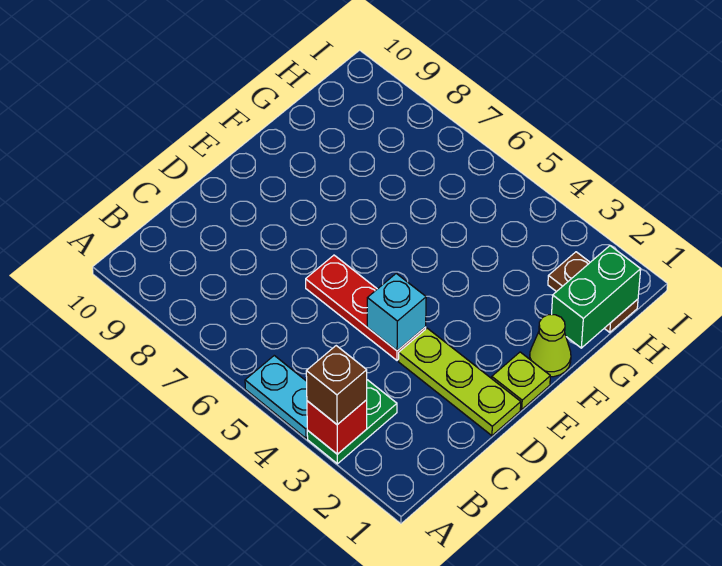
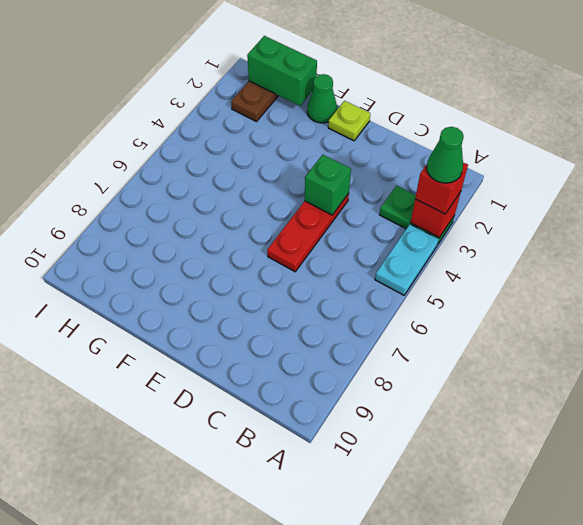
brown brick A3 level 3 -> red brick A3 level 3
none -> green cone A3 level 4
lime plate D1:D3 level 1 -> none
cyan brick D4 level 2 -> green brick D4 level 2
lime cone F1 level 1 -> green cone F1 level 1

